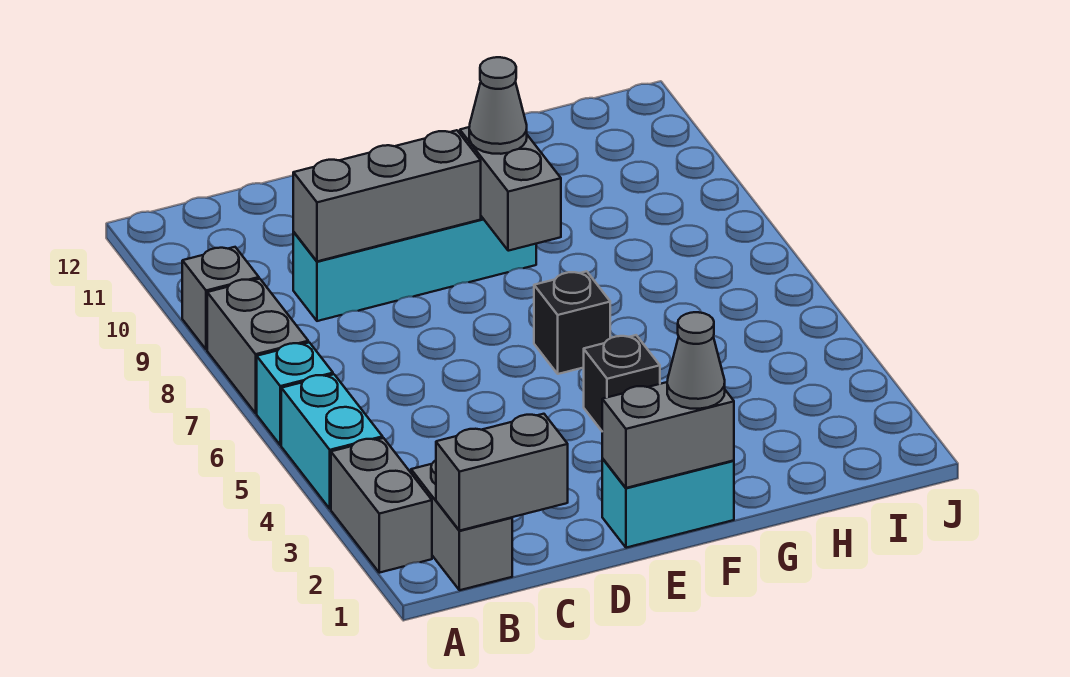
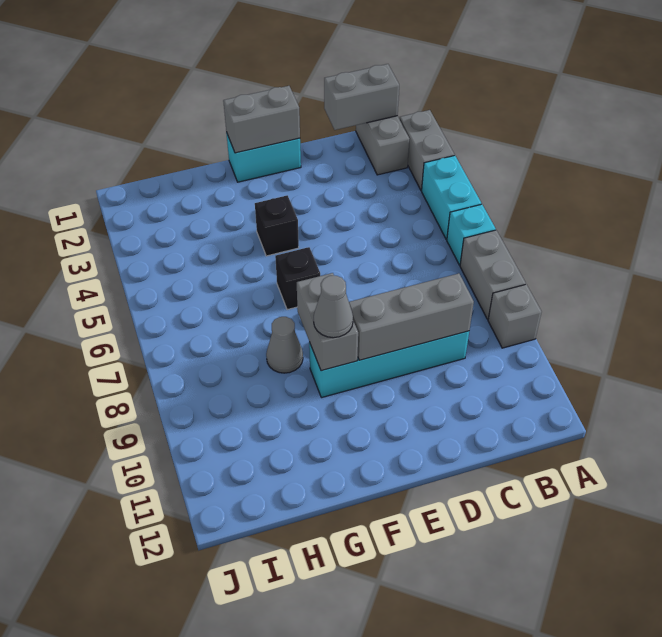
grey cone F1 level 3 -> grey cone G8 level 1

